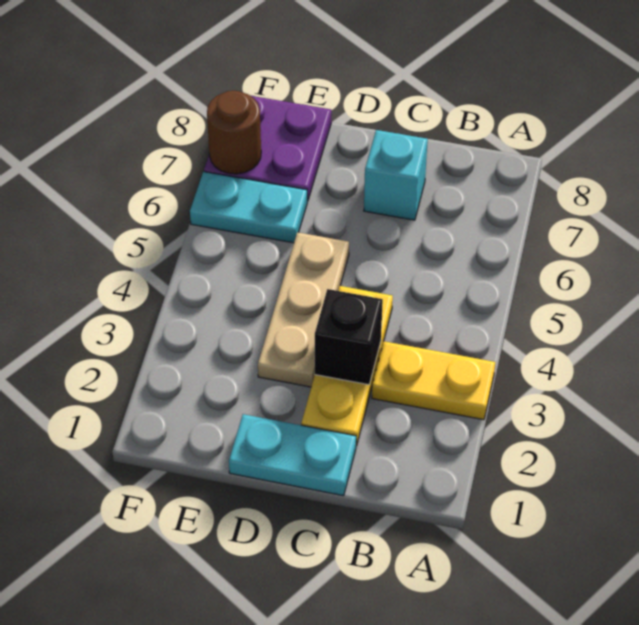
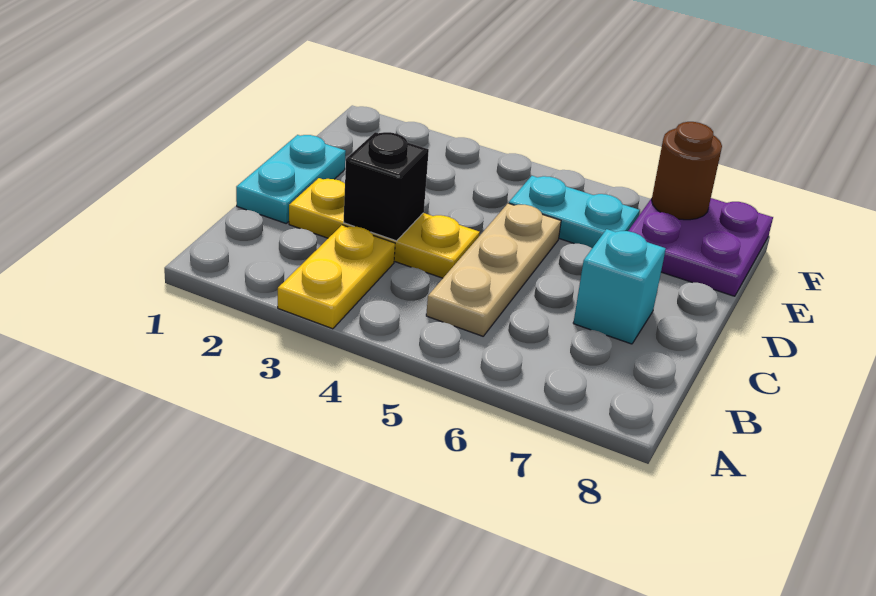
tan plate D3:D5 level 1 -> tan plate B5:D5 level 1
cyan plate E6:F6 level 1 -> cyan plate E5:E6 level 1

